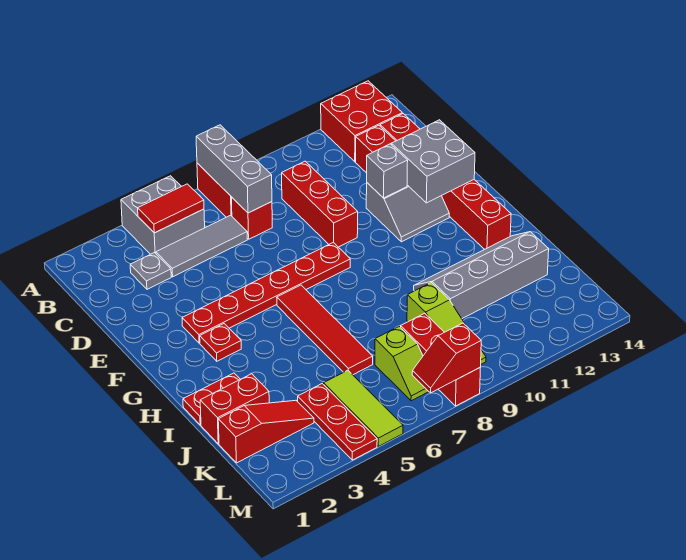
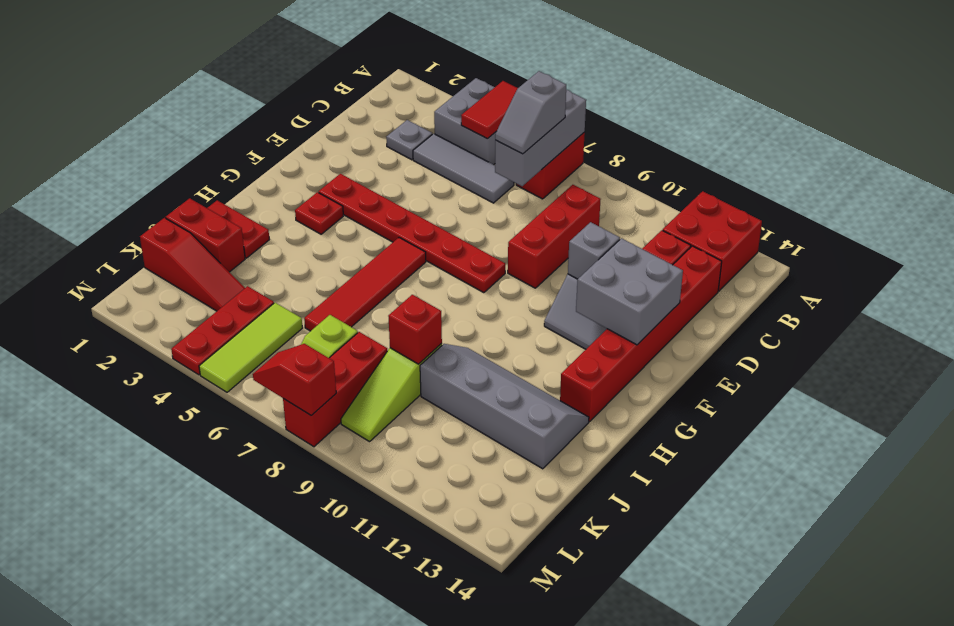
red tile B4:B5 level 2 -> red tile A5:B5 level 2
none -> grey slope B7:C7 level 3 top B
red brick C7 level 1 -> red brick J9 level 2

